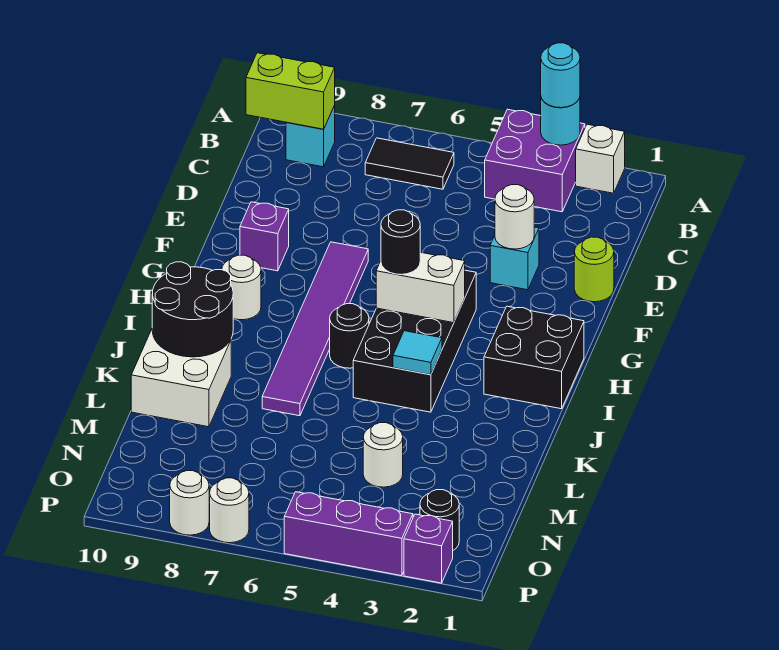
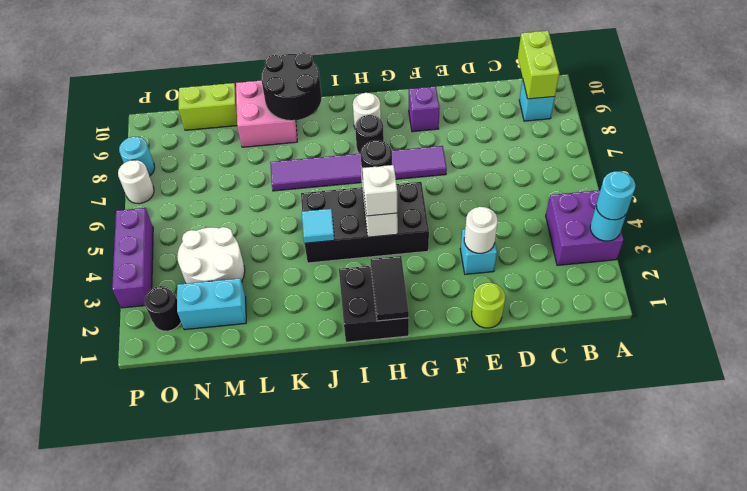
white brick A2 level 1 -> white brick H4 level 3
black tile B6:B7 level 1 -> black tile H1:H2 level 2
black round brick I6 level 1 -> black round brick H8 level 1
white brick K9:L10 level 1 -> pink brick K9:L10 level 1
none -> cyan brick M2:N2 level 1
white round brick M4 level 1 -> white round brick M3:N4 level 1
none -> lime brick M10:N10 level 1
purple brick P2 level 1 -> none
white round brick P8 level 1 -> cyan round brick P8 level 1

